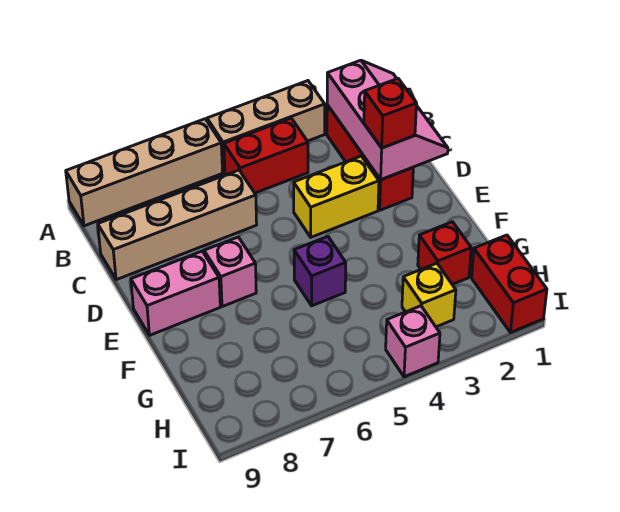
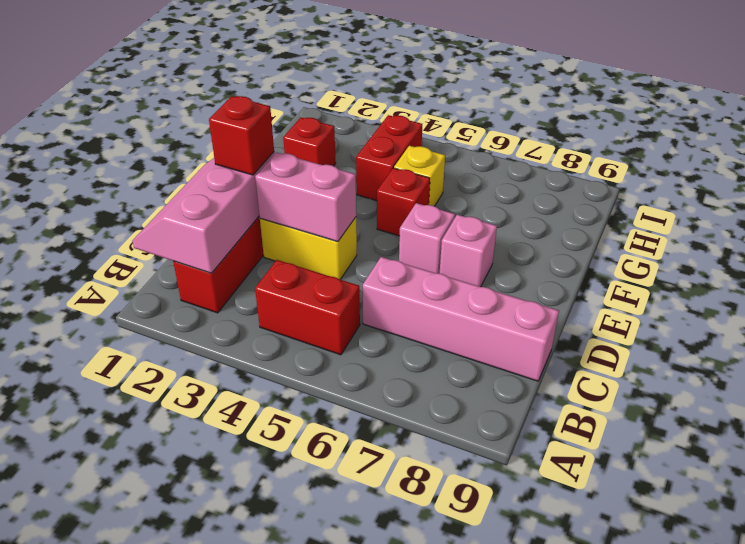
tan brick A3:A5 level 1 -> none
tan brick A6:A9 level 1 -> none
tan brick C6:C9 level 1 -> pink brick C6:C9 level 1
pink brick E8:E9 level 1 -> pink brick D3:D4 level 2
purple brick F5 level 1 -> red brick F5 level 1
red brick H1:I1 level 1 -> red brick G4:H4 level 1
yellow brick H3 level 1 -> yellow brick G5 level 1
pink brick I4 level 1 -> pink brick E6 level 1

